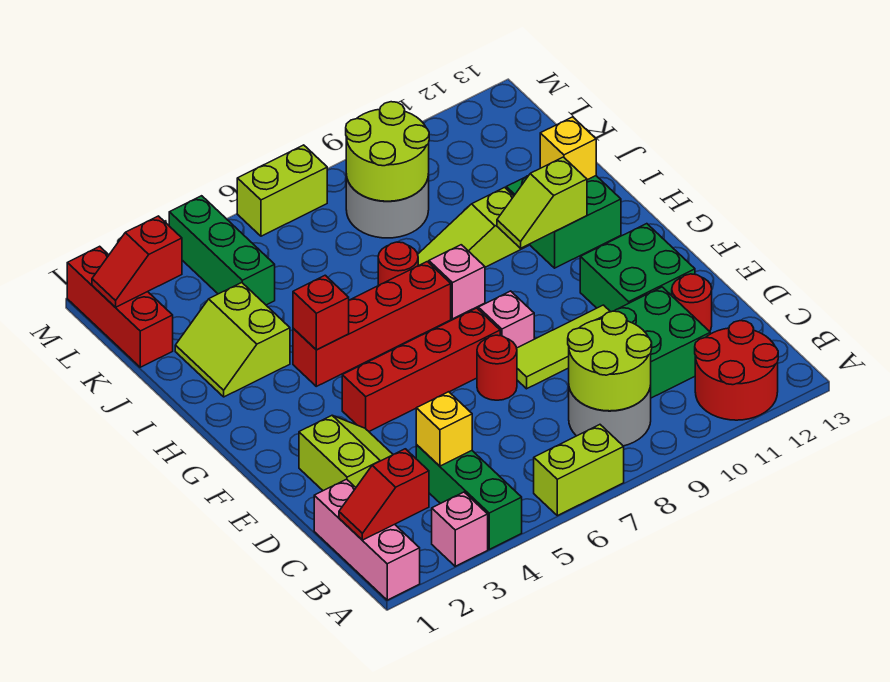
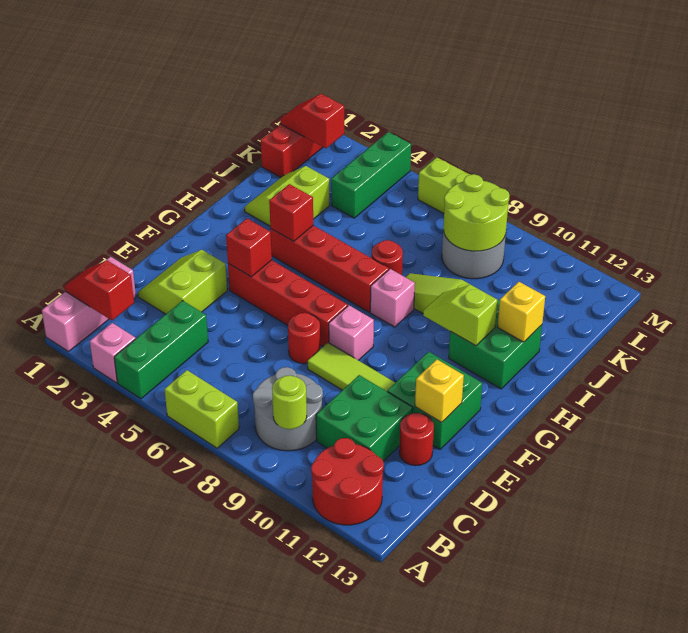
lime round brick B8:C9 level 2 -> lime round brick B9 level 2
yellow brick C4 level 2 -> yellow brick E12 level 2
lime slope D2:E3 level 1 top 2 -> lime slope D2:E3 level 1 top 3
none -> red brick F4 level 2

